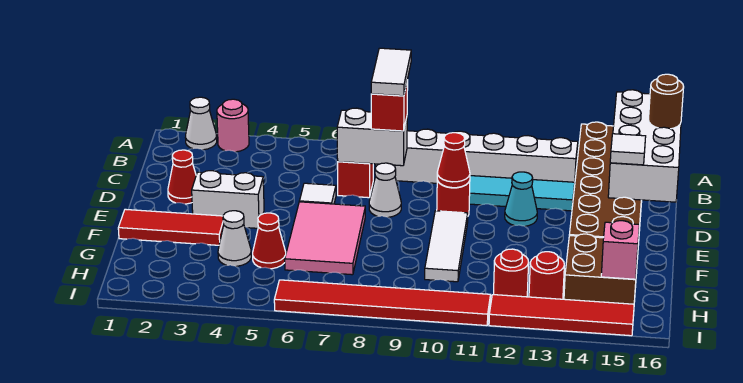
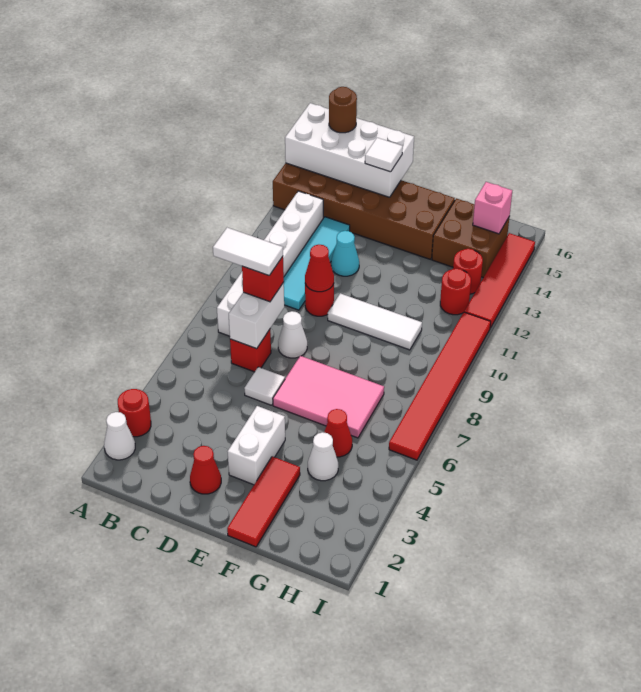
pink round brick A3 level 1 -> red round brick A3 level 1

